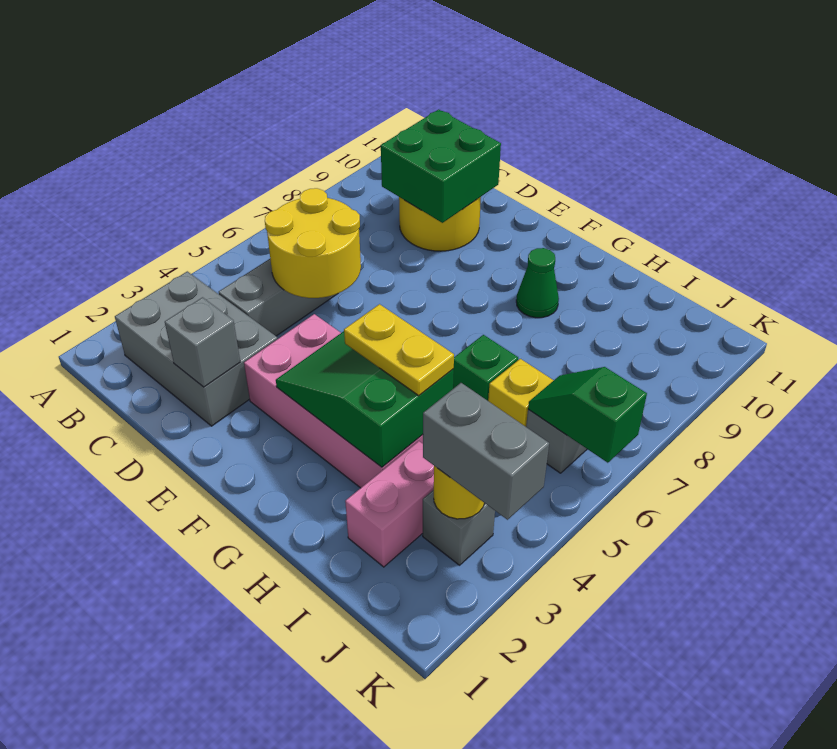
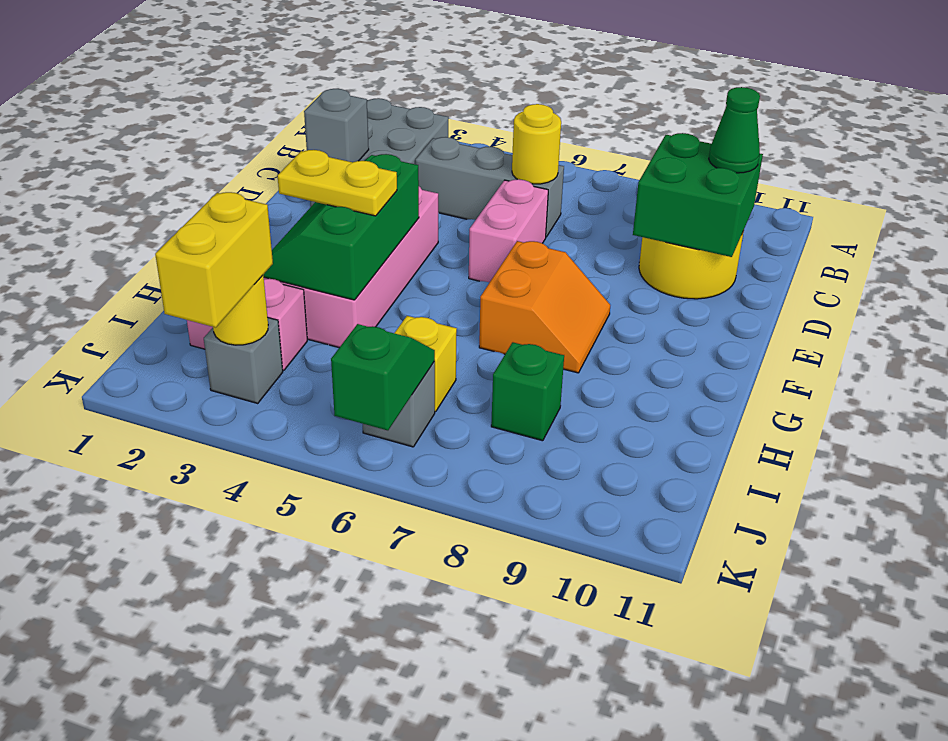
yellow round brick C5:D6 level 2 -> yellow round brick C6 level 2
none -> pink brick D6:E6 level 1
green slope F3:H4 level 2 top H -> green slope F3:H4 level 2 top 4
none -> orange slope F7:G8 level 1 top 7
yellow plate G4:H4 level 3 -> yellow plate G3:G4 level 3
green cone G9 level 1 -> green cone C10 level 3
green brick H6 level 1 -> green brick I8 level 1
grey brick J3:K3 level 3 -> yellow brick J3:K3 level 3

